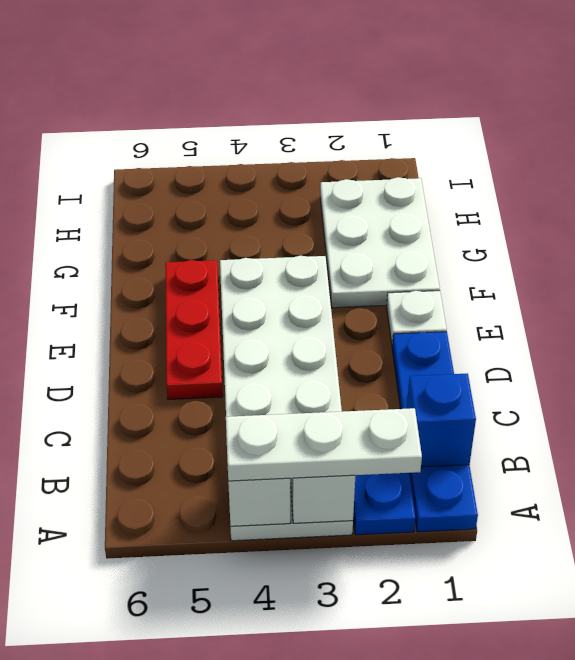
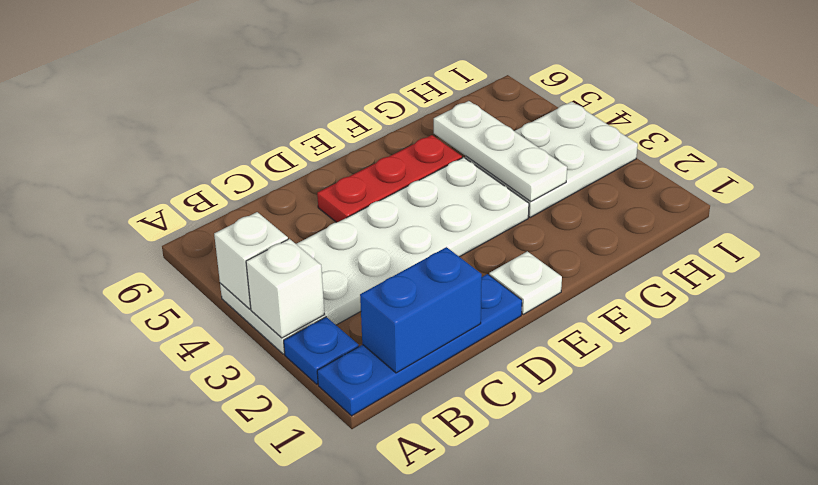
white plate A2:A4 level 3 -> white plate G3:G5 level 2
blue brick B1 level 2 -> blue brick B1:C1 level 2
white plate F1:H2 level 1 -> white plate G3:I4 level 1

